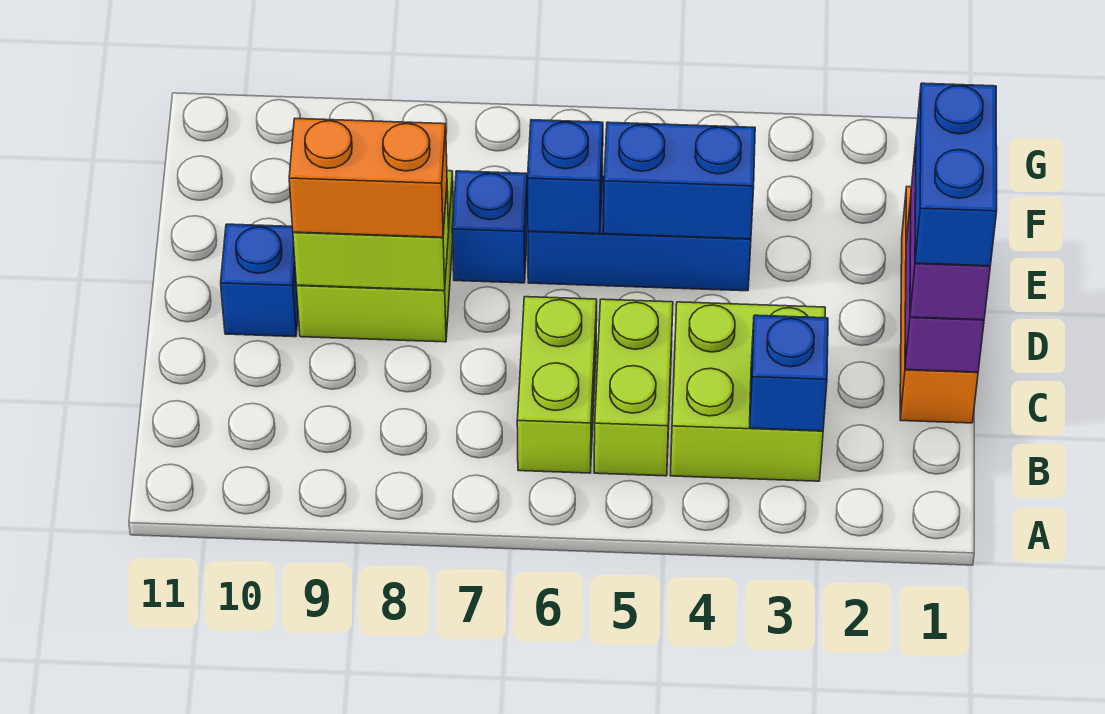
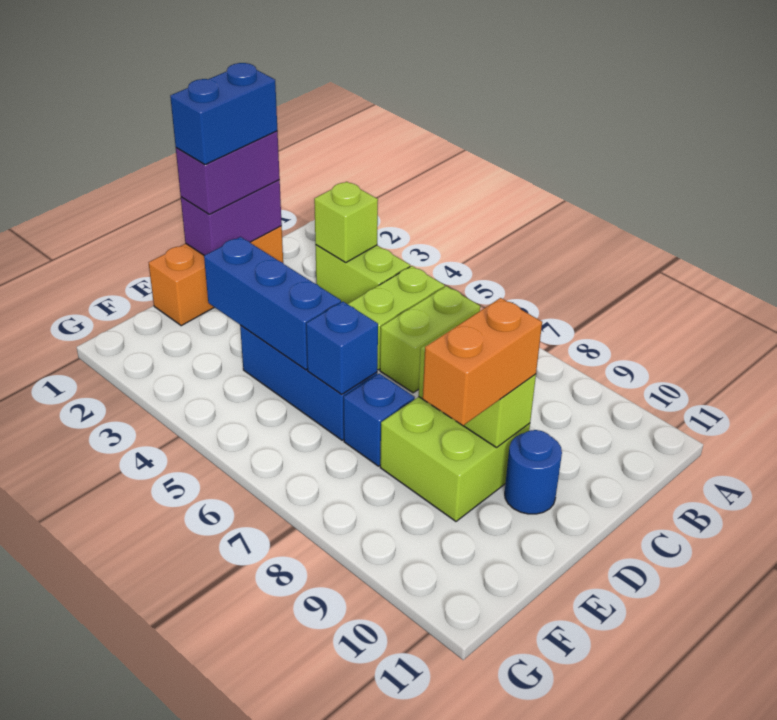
lime brick B3:C4 level 1 -> lime brick B3:B4 level 1
blue brick B3 level 2 -> lime brick B3 level 2
orange brick D8:D9 level 3 -> orange brick D9:E9 level 3
blue brick D10 level 1 -> blue round brick D10 level 1
blue brick E4:E5 level 2 -> blue brick E3:E5 level 2

